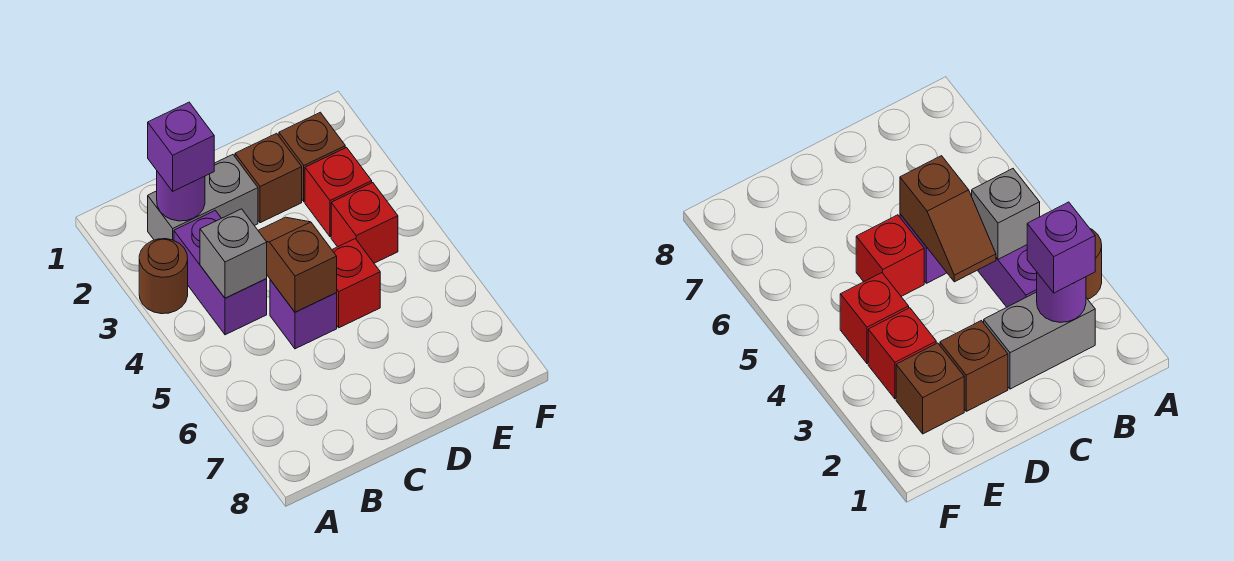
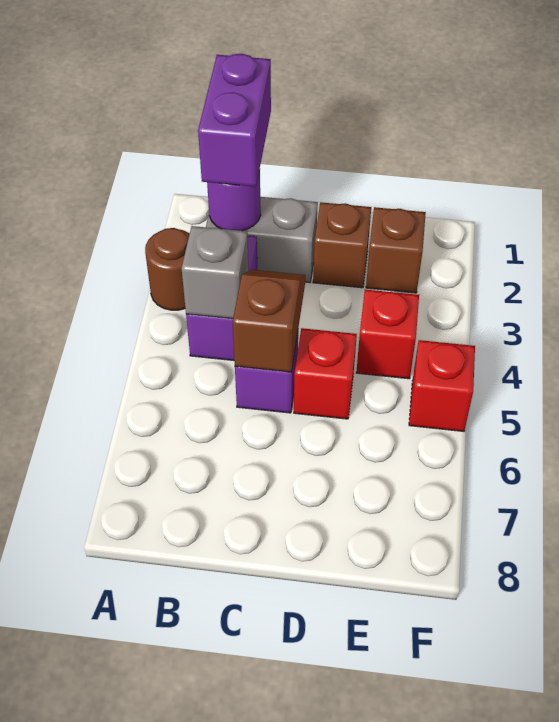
purple brick B2 level 3 -> purple brick B1:B2 level 3
red brick E3 level 1 -> red brick F5 level 1

